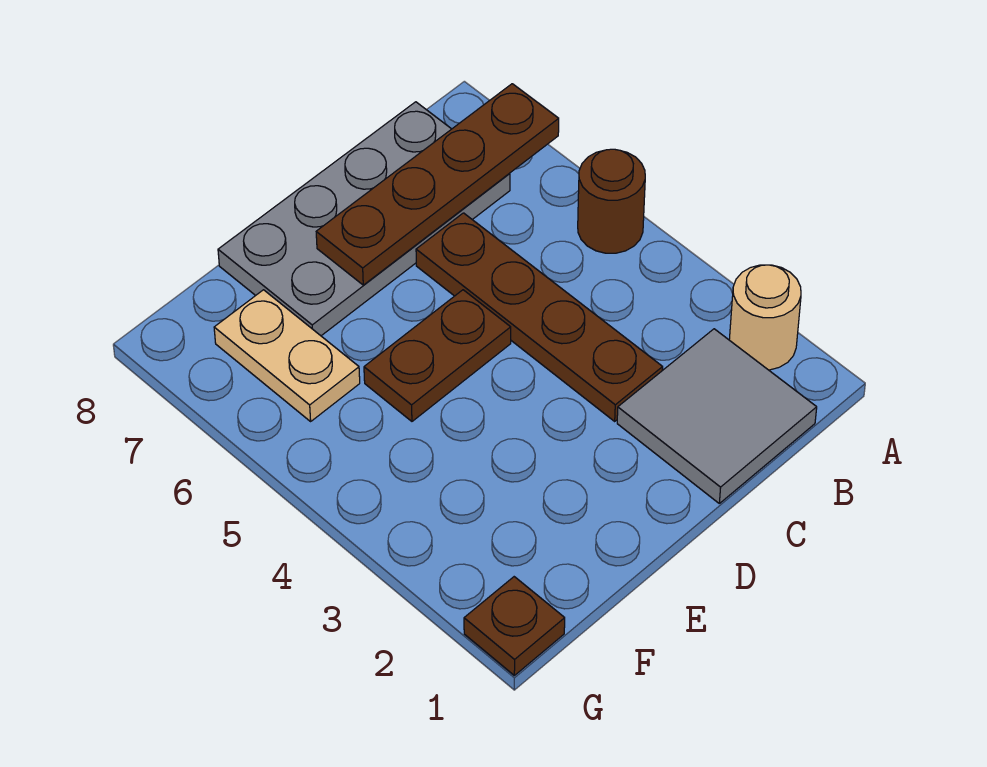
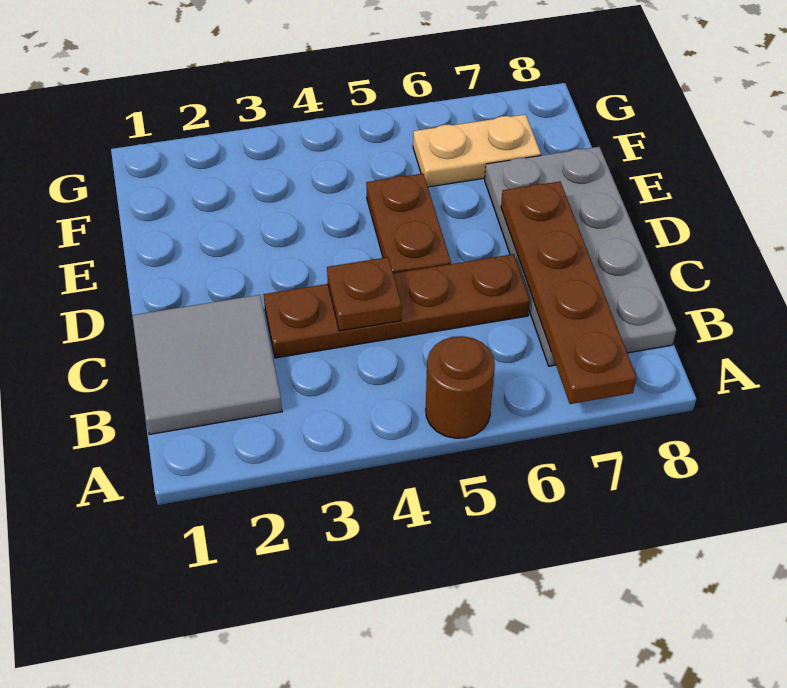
tan round brick A2 level 1 -> none
brown plate G1 level 1 -> brown plate C4 level 2

